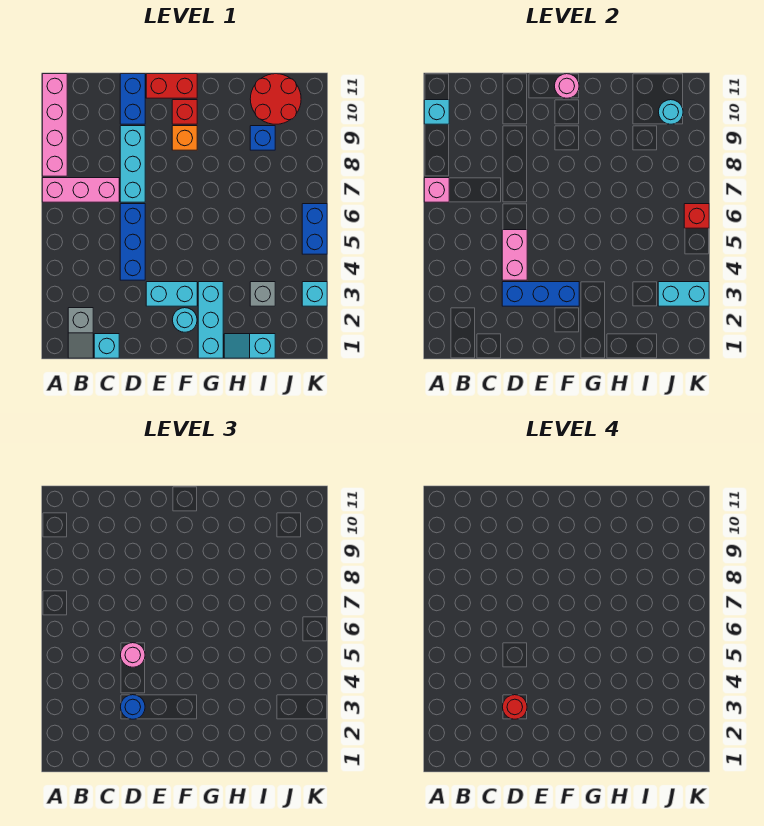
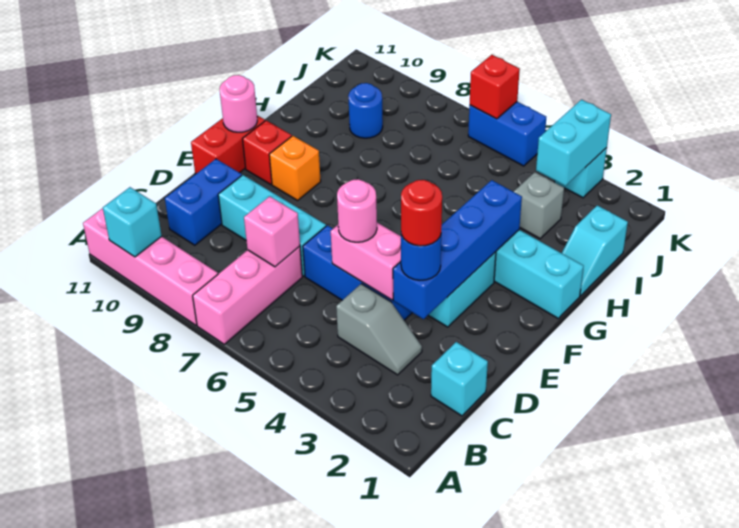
pink brick A7 level 2 -> pink brick C7 level 2
grey slope B1:B2 level 1 top 2 -> grey slope C3:C4 level 1 top 4
blue brick D3:F3 level 2 -> blue brick D3:G3 level 2
blue brick D10:D11 level 1 -> blue brick C10:D10 level 1
cyan round brick F2 level 1 -> none
blue brick I9 level 1 -> blue round brick I9 level 1
red round brick I10:J11 level 1 -> none
cyan round brick J10 level 2 -> none

